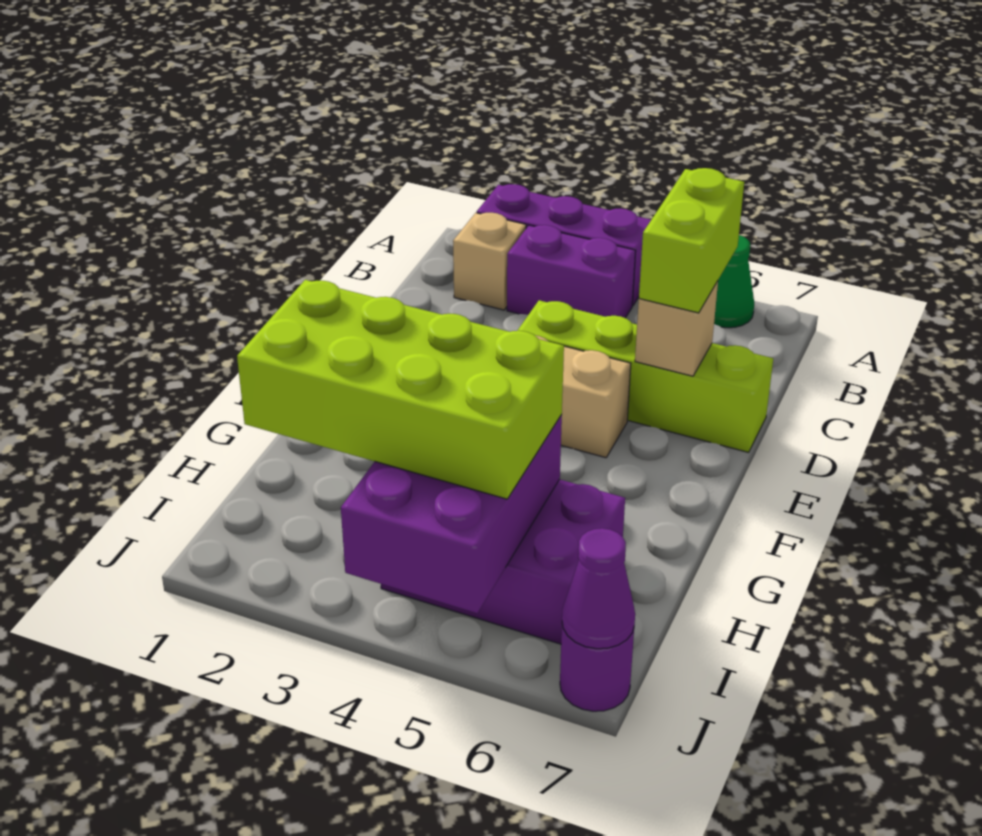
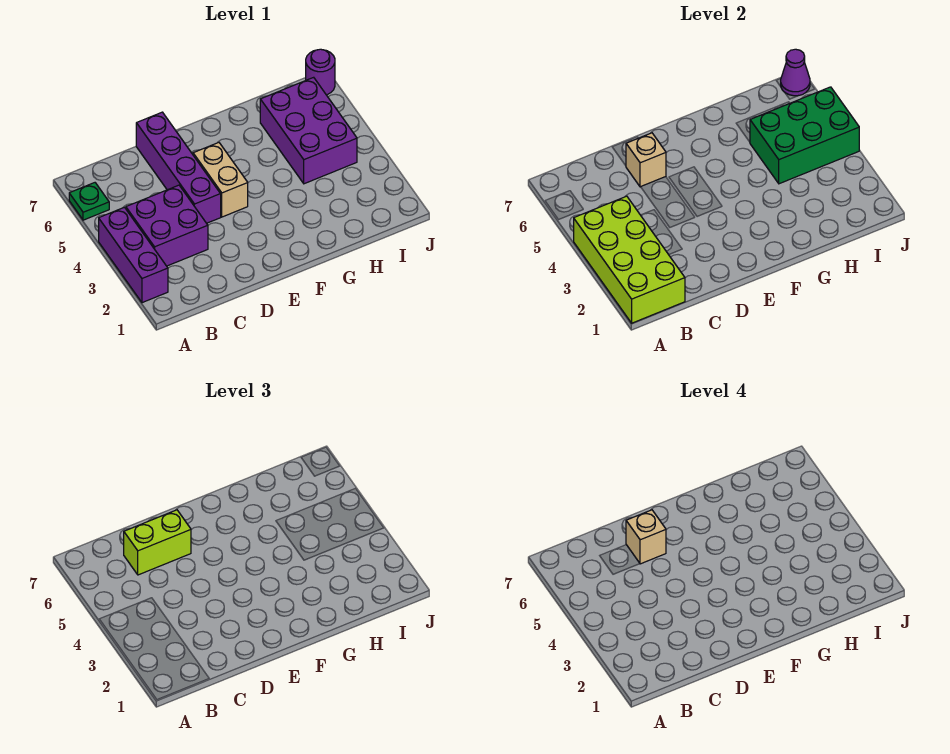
green cone A6 level 1 -> green plate A6 level 1
tan brick B2 level 1 -> tan brick D6 level 4
purple brick B3:B4 level 1 -> purple brick B3:C4 level 1
lime brick D4:D7 level 1 -> purple brick D4:D7 level 1
lime brick H2:I5 level 3 -> lime brick A1:B4 level 2
purple brick H4:J5 level 2 -> green brick H4:J5 level 2

